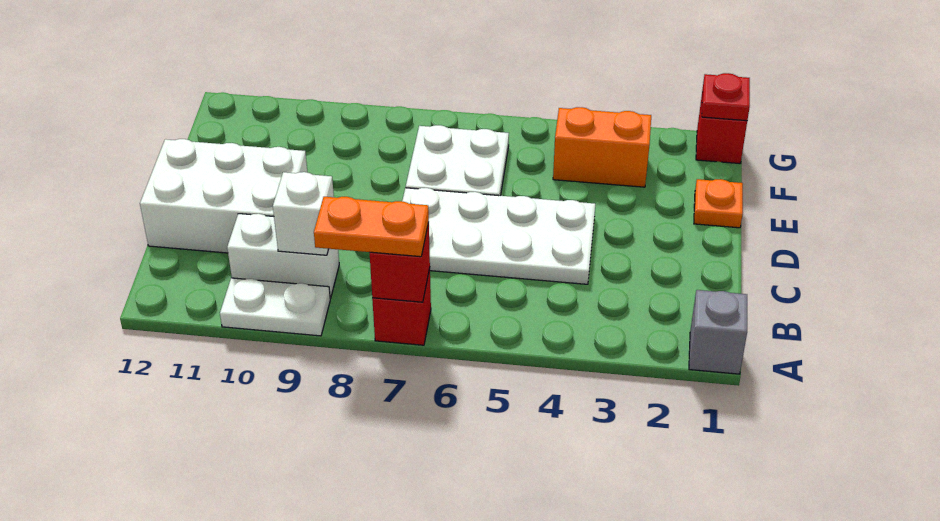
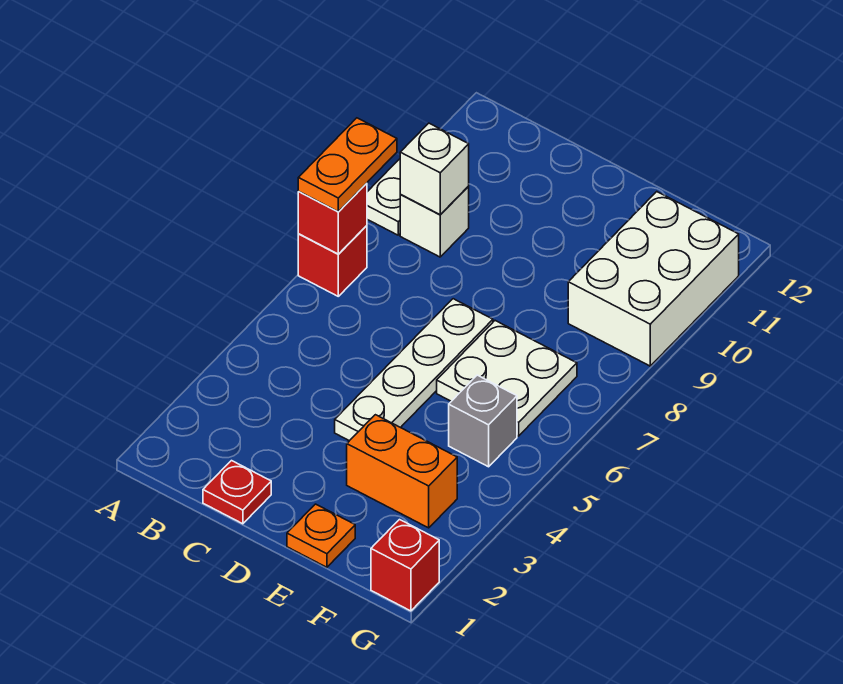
grey brick A1 level 1 -> grey brick F5 level 1
white brick B9:B10 level 1 -> white brick B9 level 1
white plate C4:D7 level 1 -> white plate D4:D7 level 1
white brick C10:D12 level 1 -> white brick F9:G11 level 1
orange brick F3:F4 level 1 -> orange brick E3:F3 level 1
red plate G1 level 2 -> red plate C1 level 1

